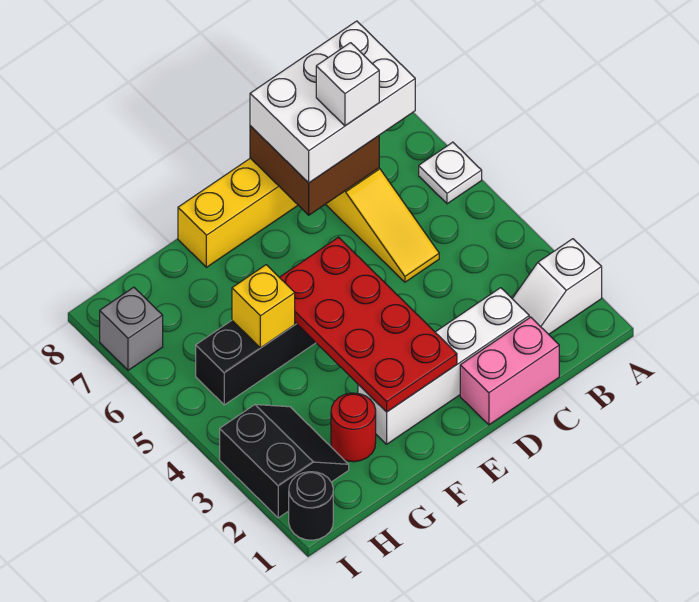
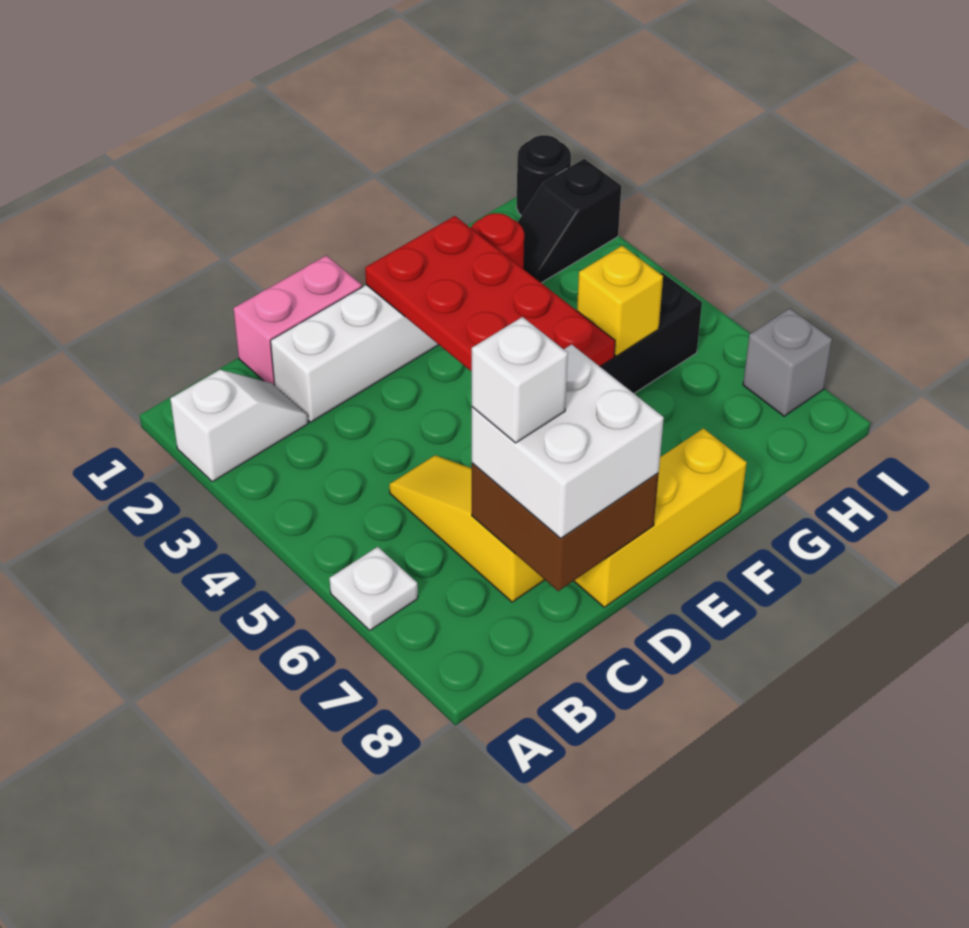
white brick B7:D8 level 3 -> white brick C7:D8 level 3
black slope H2:I3 level 1 top I -> black slope H2:I2 level 1 top I

